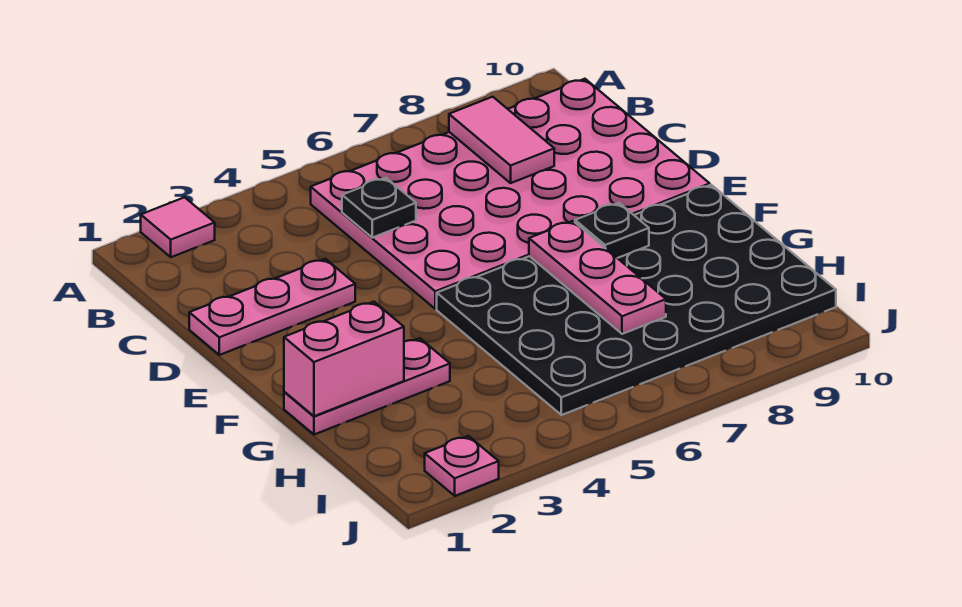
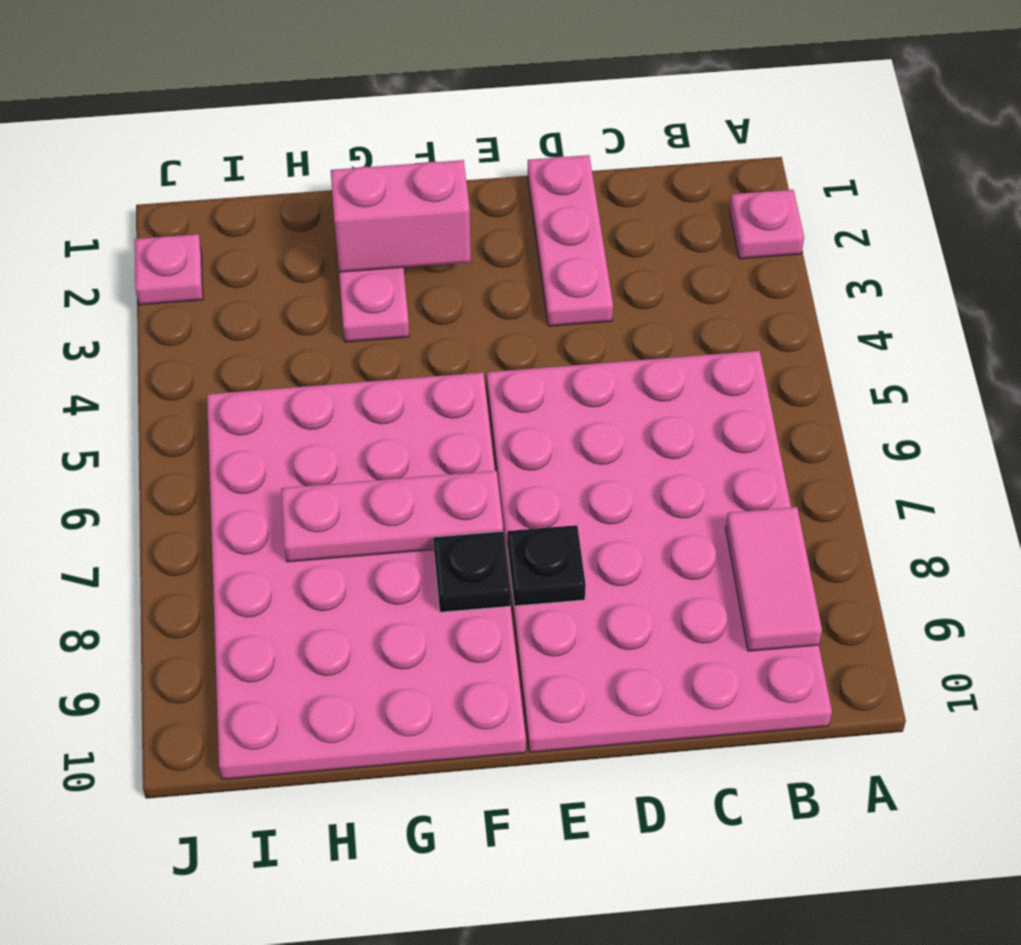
pink tile A2 level 1 -> pink plate A2 level 1
pink tile B8:C8 level 2 -> pink tile B8:B9 level 2
black plate C5 level 2 -> black plate E8 level 2
black plate F5:I10 level 1 -> pink plate F5:I10 level 1
pink brick G1:G2 level 2 -> pink brick F2:G2 level 2

